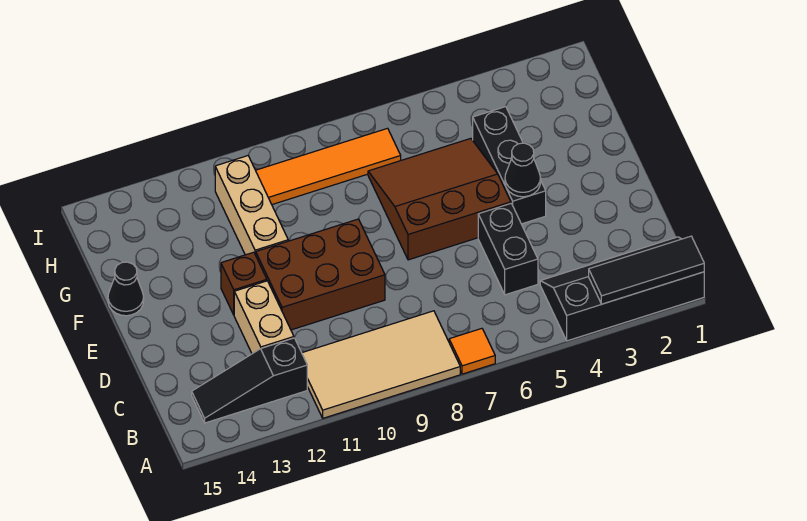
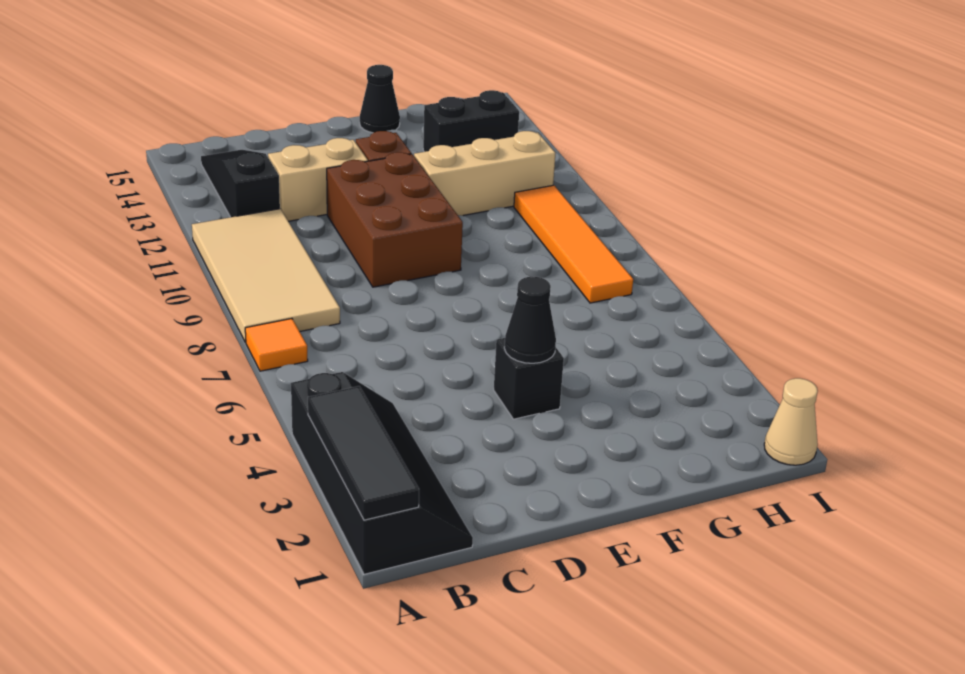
black brick C5:D5 level 1 -> black brick G13:H13 level 1
black brick E4:G4 level 1 -> black brick E4 level 1
brown slope E5:G7 level 1 top E -> none
none -> tan cone I1 level 1

